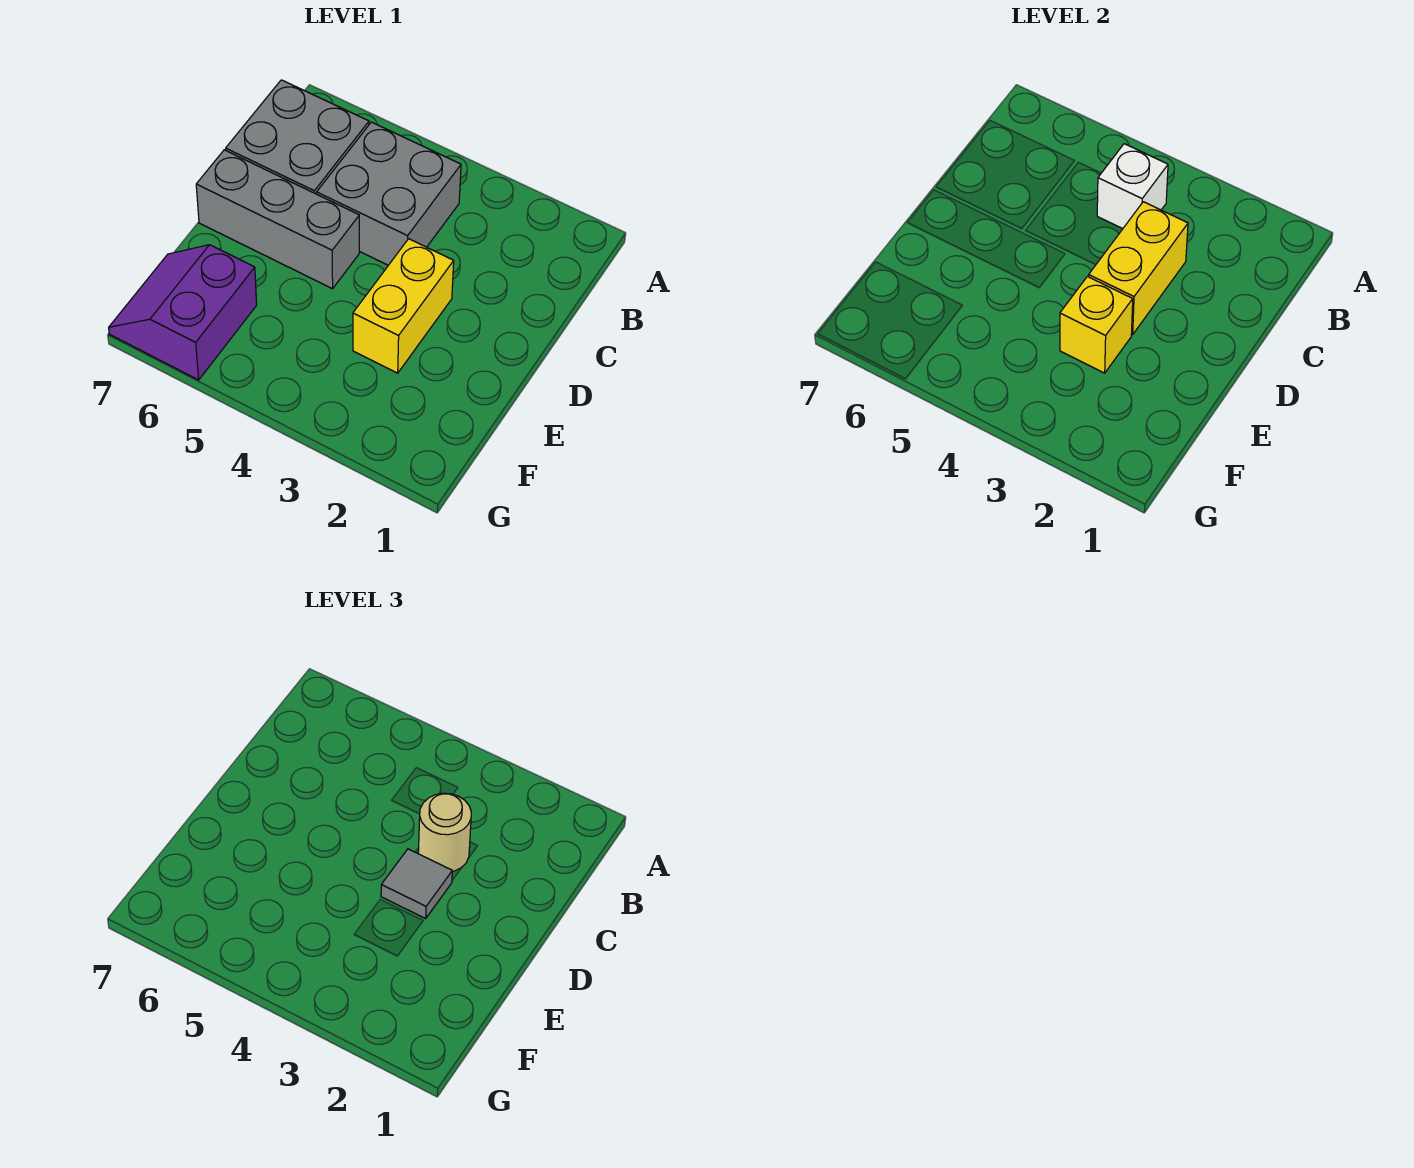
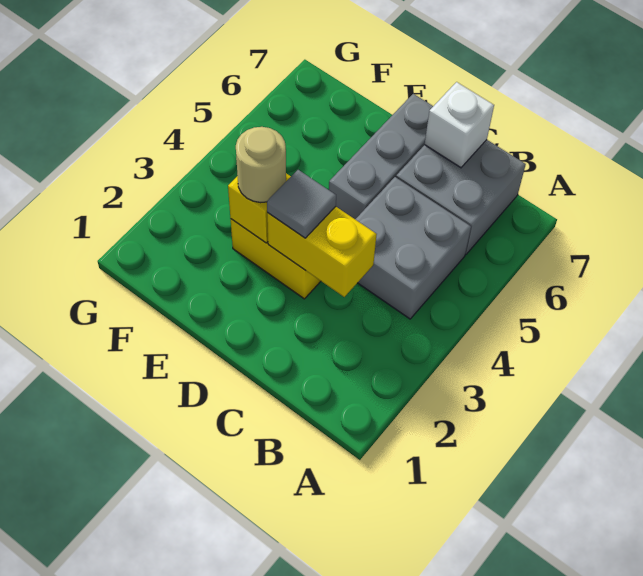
white brick B4 level 2 -> white brick C7 level 2
tan round brick C3 level 3 -> tan round brick E3 level 3
purple slope F6:G7 level 1 top 6 -> none

